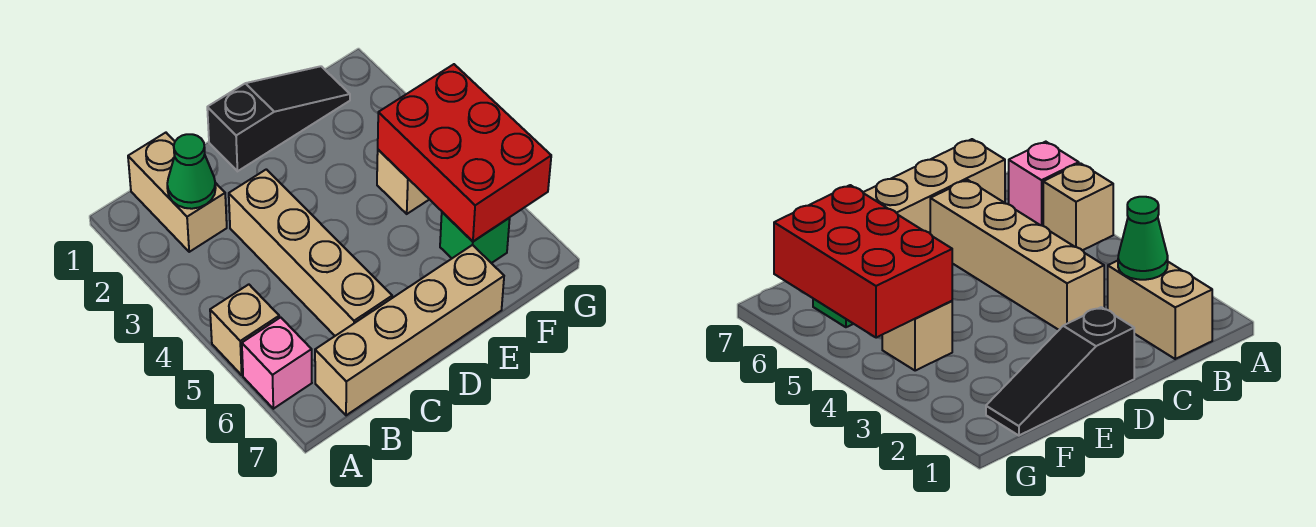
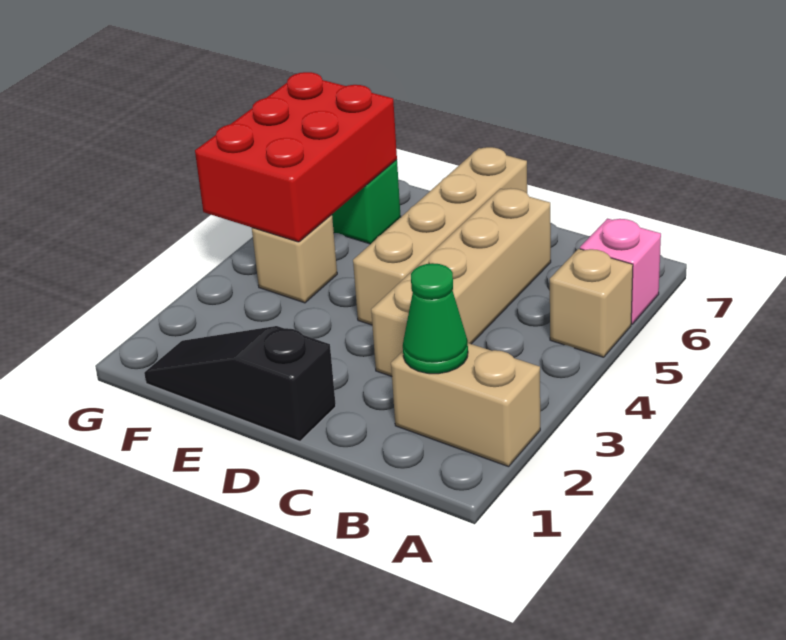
tan brick B1:B2 level 1 -> tan brick A2:B2 level 1
tan brick B7:E7 level 1 -> tan brick D4:D7 level 1

